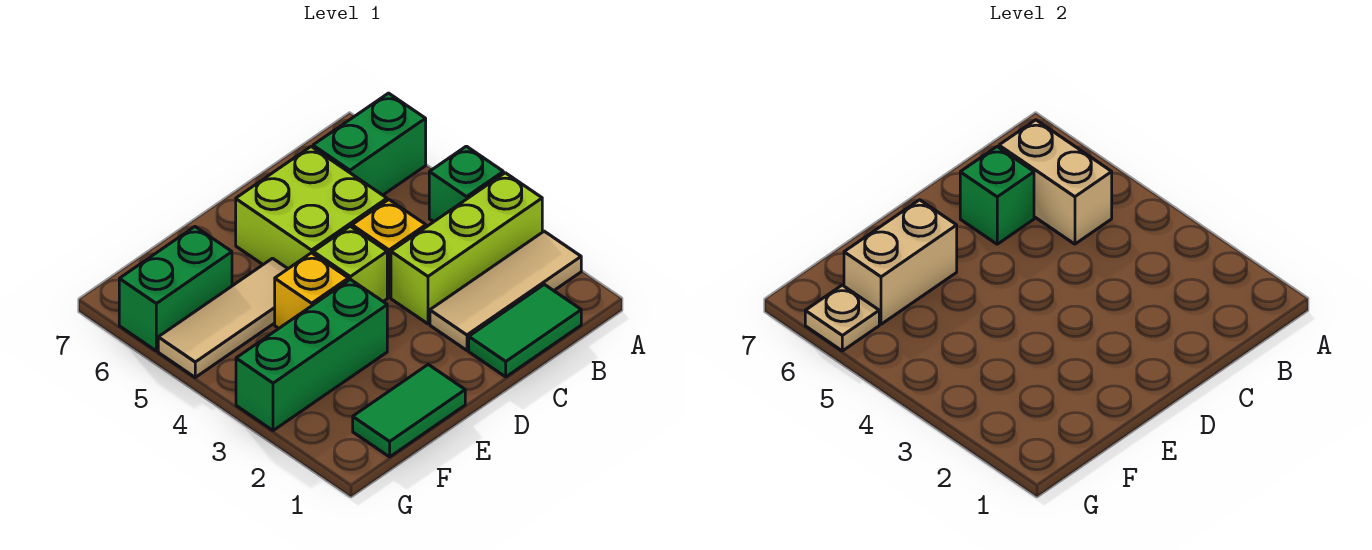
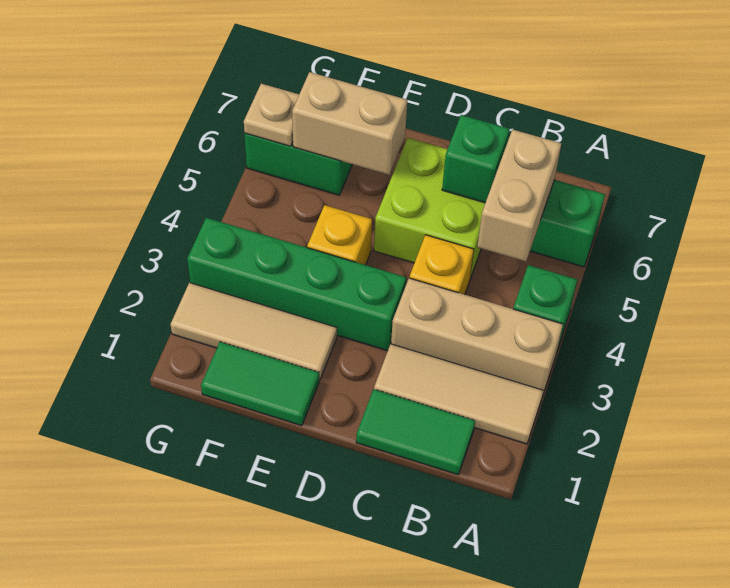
lime brick A3:C3 level 1 -> tan brick A3:C3 level 1
lime brick D4 level 1 -> none
green brick E3:G3 level 1 -> green brick D3:G3 level 1
tan tile E5:G5 level 1 -> tan tile E2:G2 level 1

